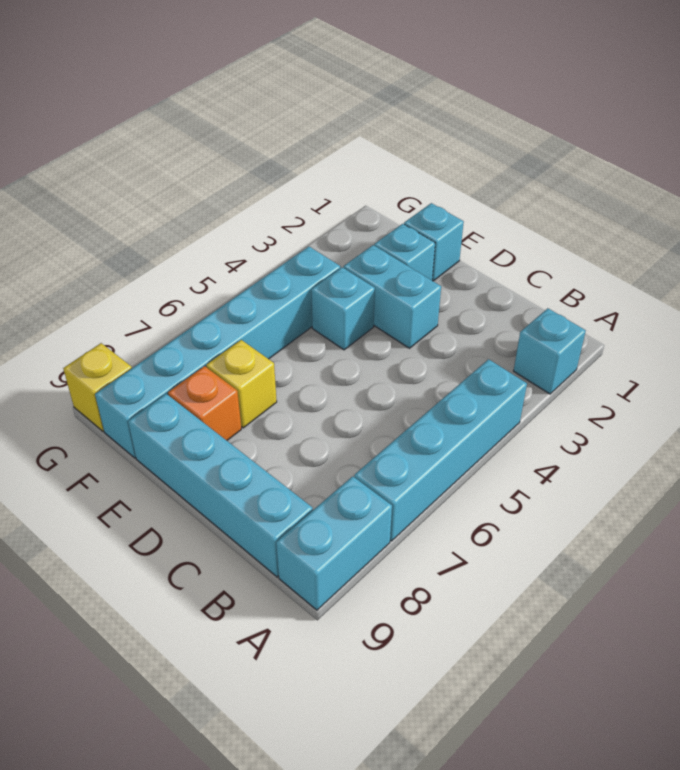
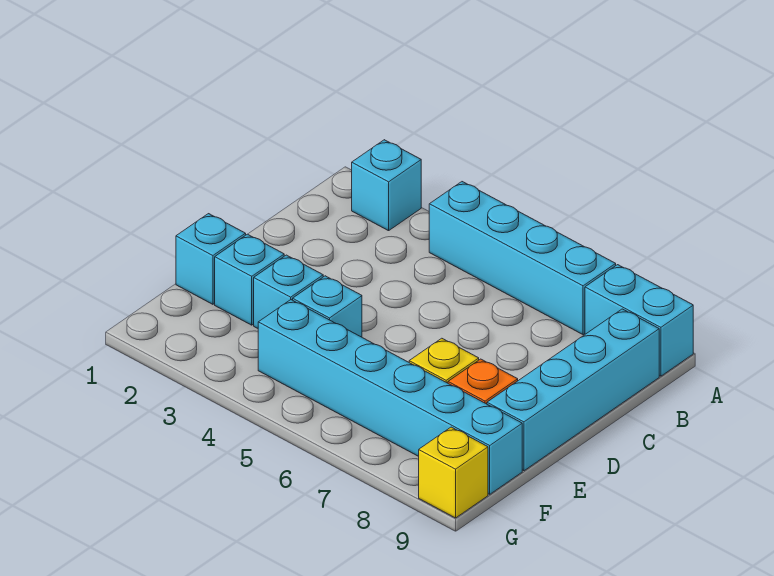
cyan brick D3:E3 level 1 -> cyan brick E3 level 1

